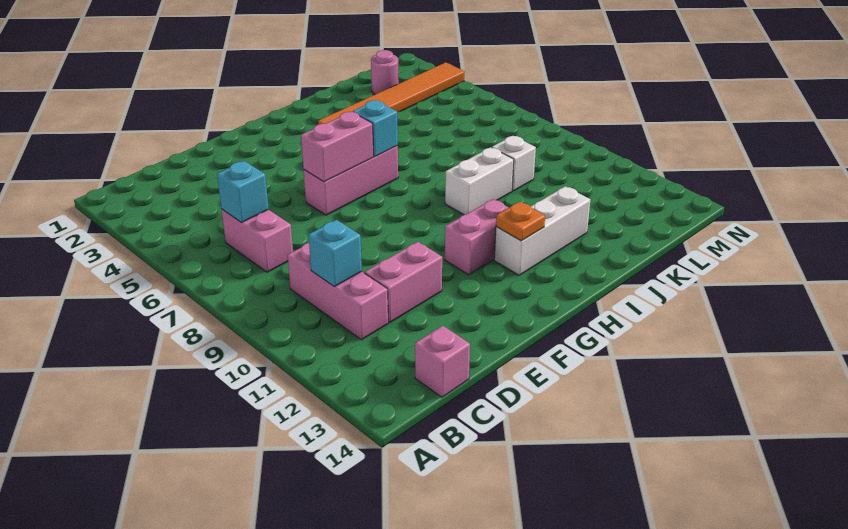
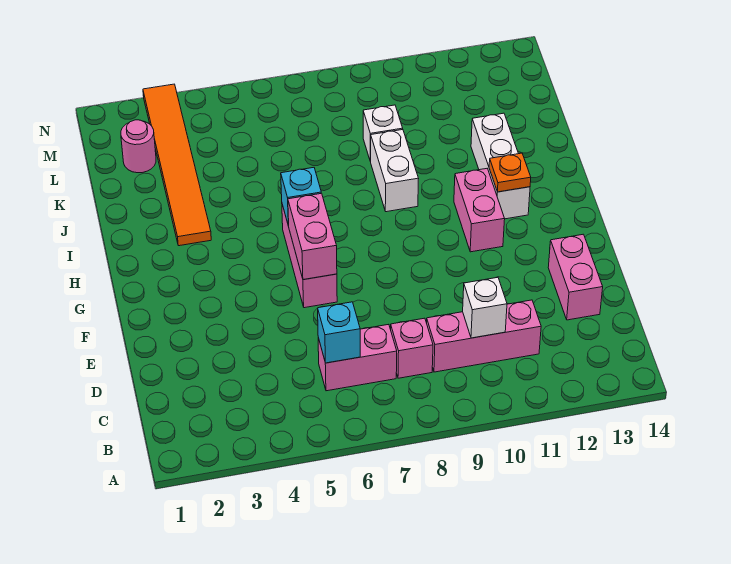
cyan brick C10 level 2 -> white brick C10 level 2
pink brick C14 level 1 -> pink brick C8 level 1
pink brick D11:E11 level 1 -> pink brick D13:E13 level 1

